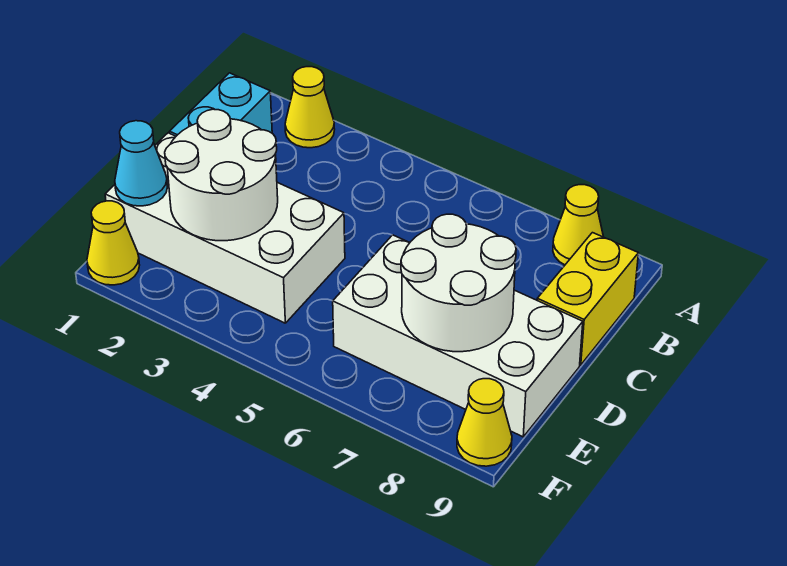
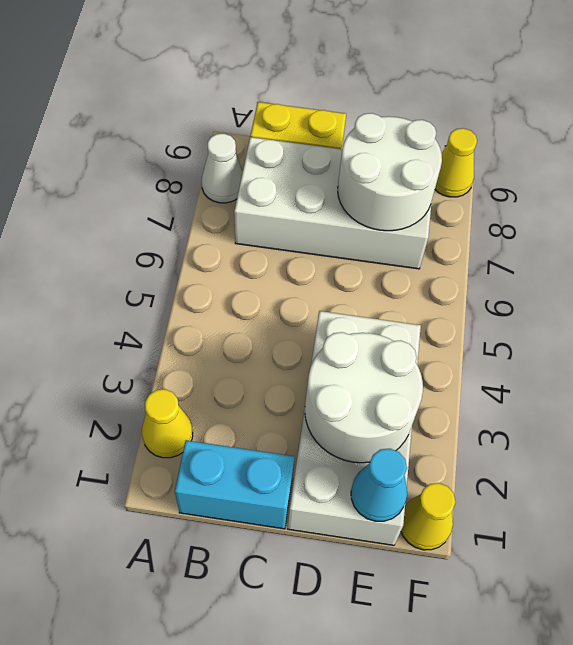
yellow cone A8 level 1 -> white cone A8 level 1
white brick D6:E9 level 1 -> white brick B7:E8 level 1

